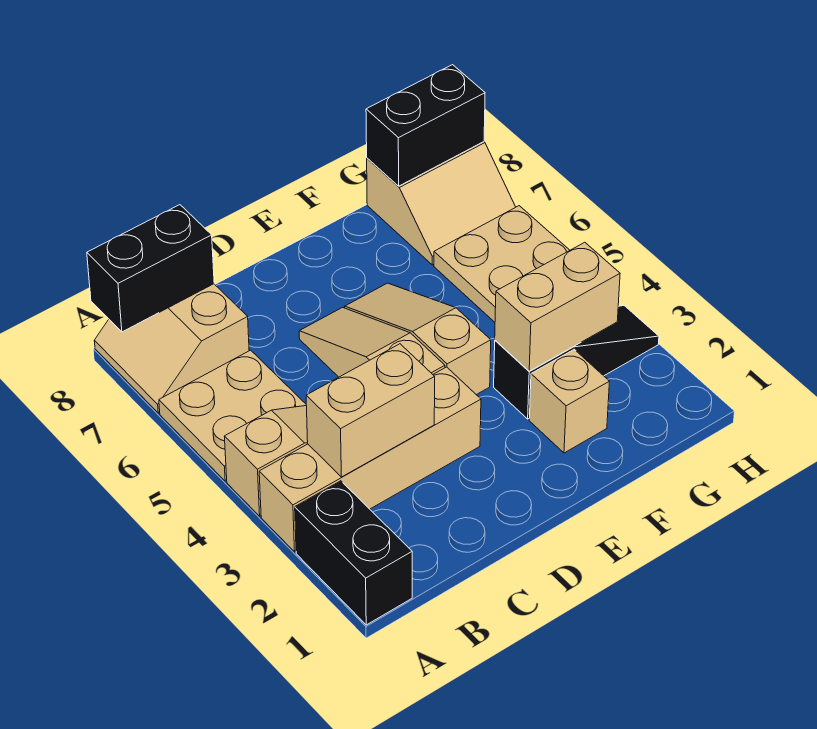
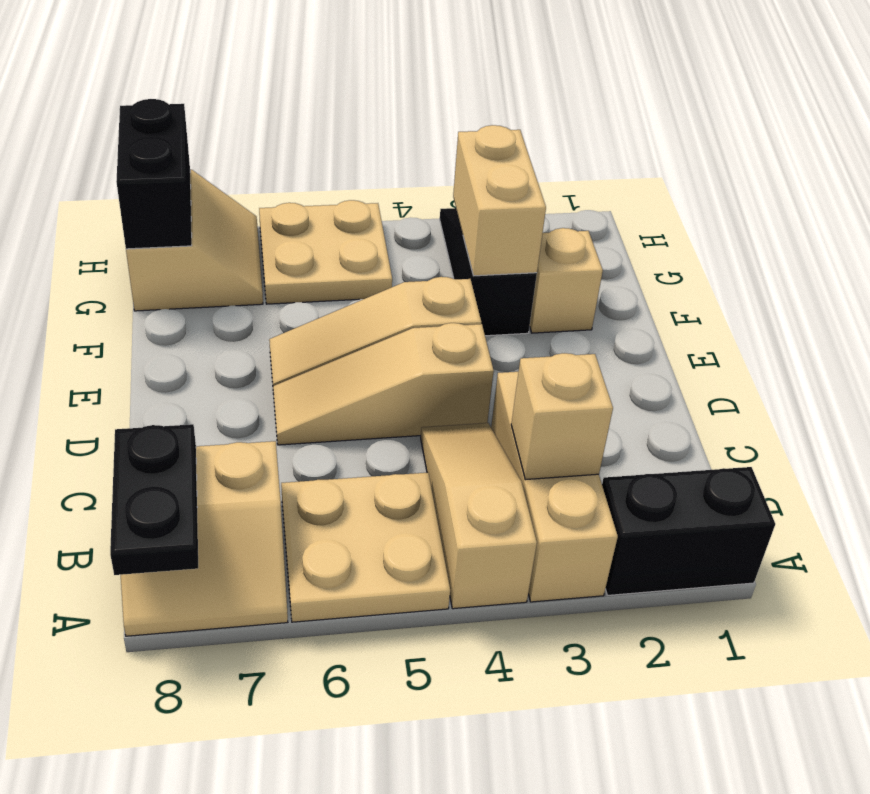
tan brick A3:D3 level 1 -> tan brick A3:C3 level 1
black brick A8:B8 level 2 -> black plate A8:B8 level 2
tan brick B3:C3 level 2 -> tan brick B3 level 2

